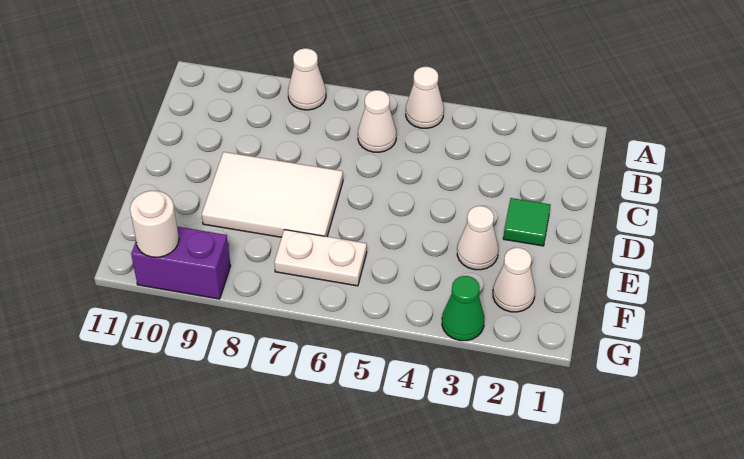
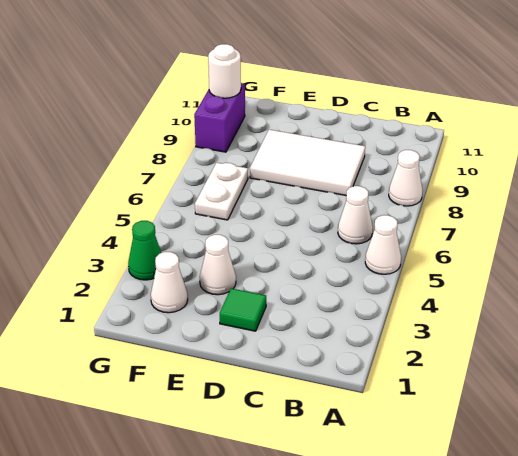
white tile D7:E9 level 1 -> white tile C8:E9 level 1

